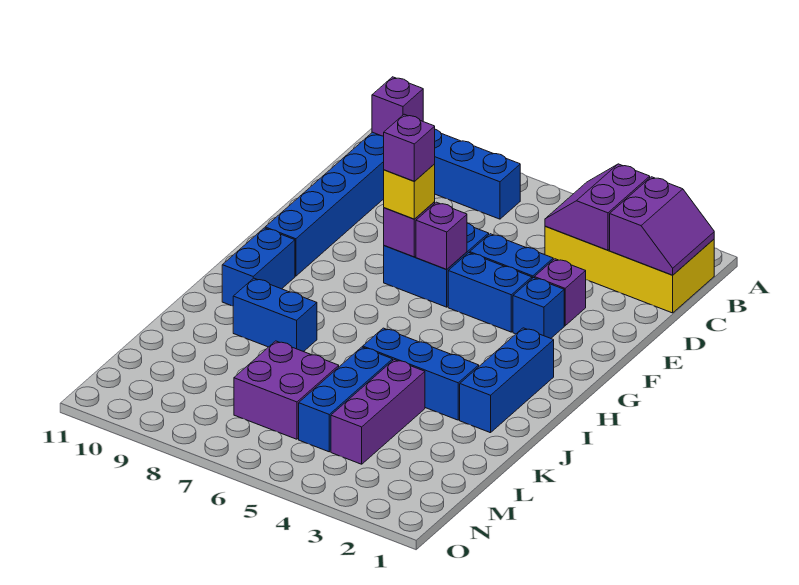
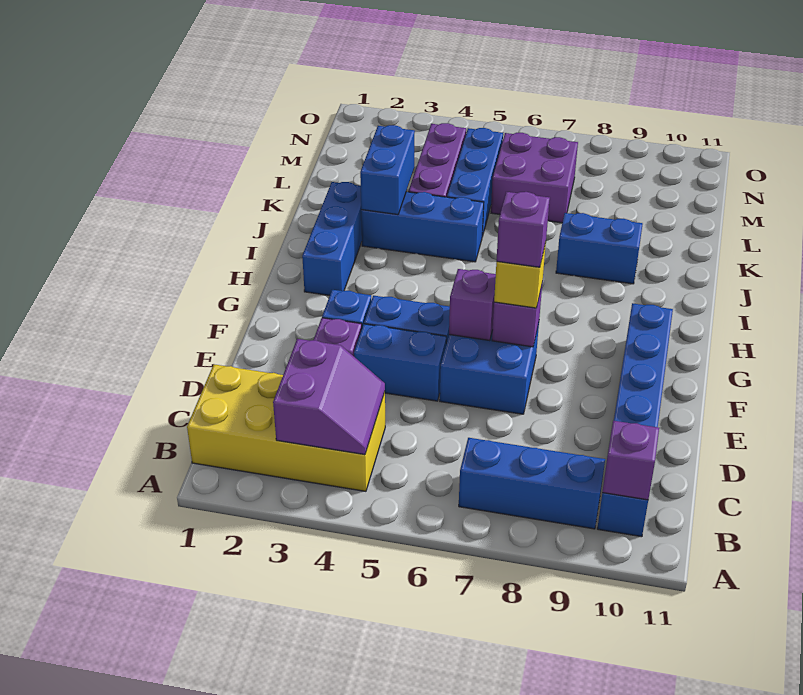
purple slope B1:C2 level 2 top 2 -> none
blue brick H10:I10 level 1 -> blue brick J3:K3 level 2

